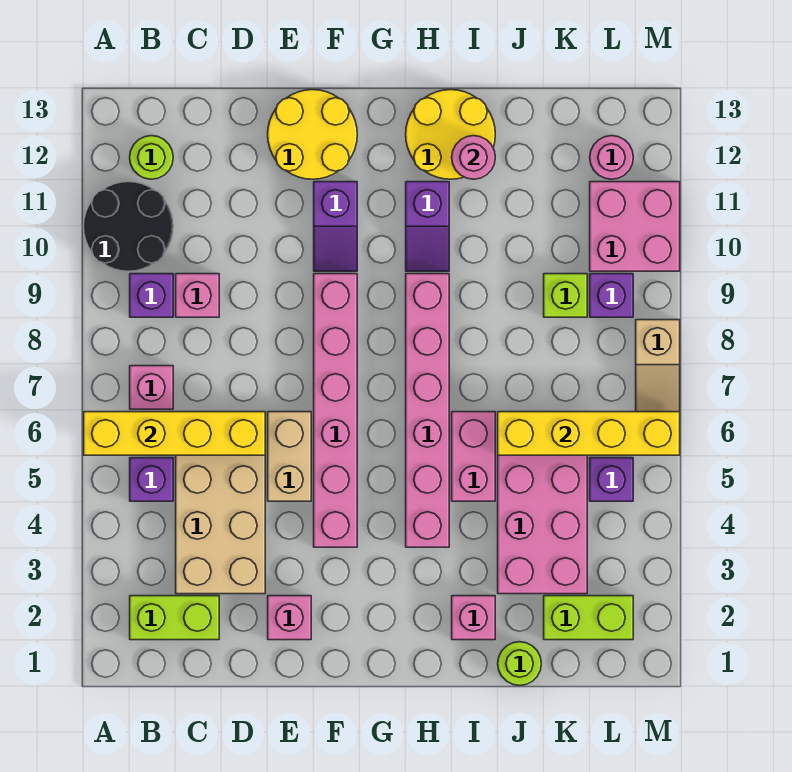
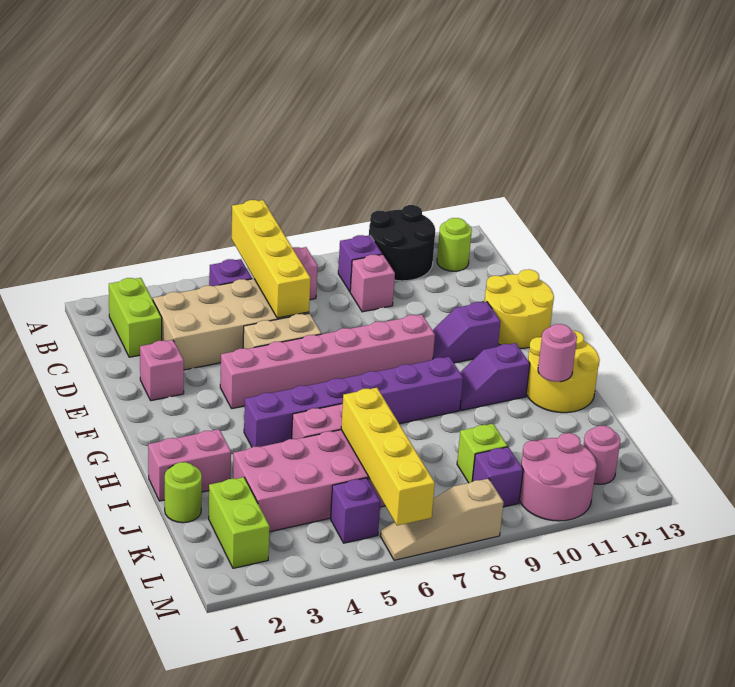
pink brick H4:H9 level 1 -> purple brick H4:H9 level 1
pink brick I2 level 1 -> pink brick I1:I2 level 1
pink brick L10:M11 level 1 -> pink round brick L10:M11 level 1

